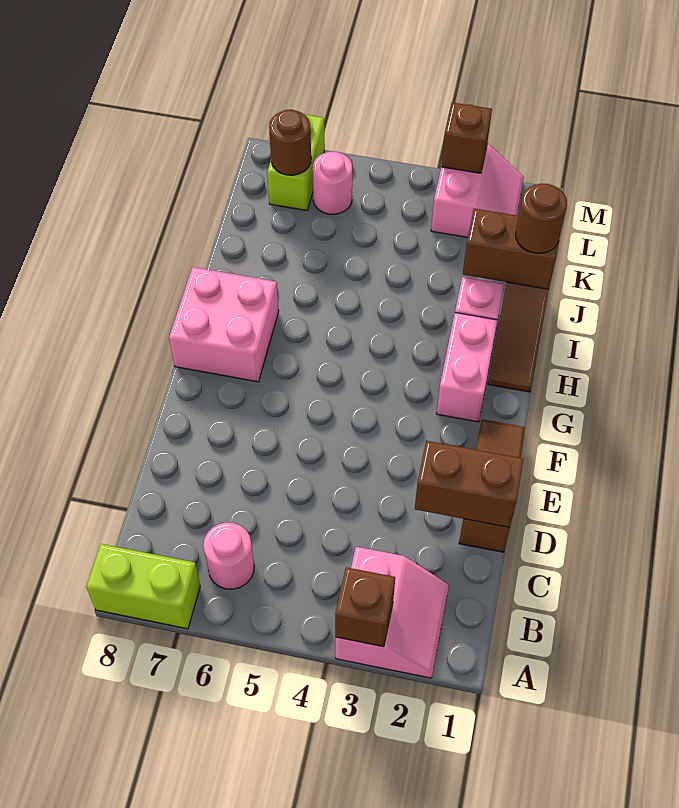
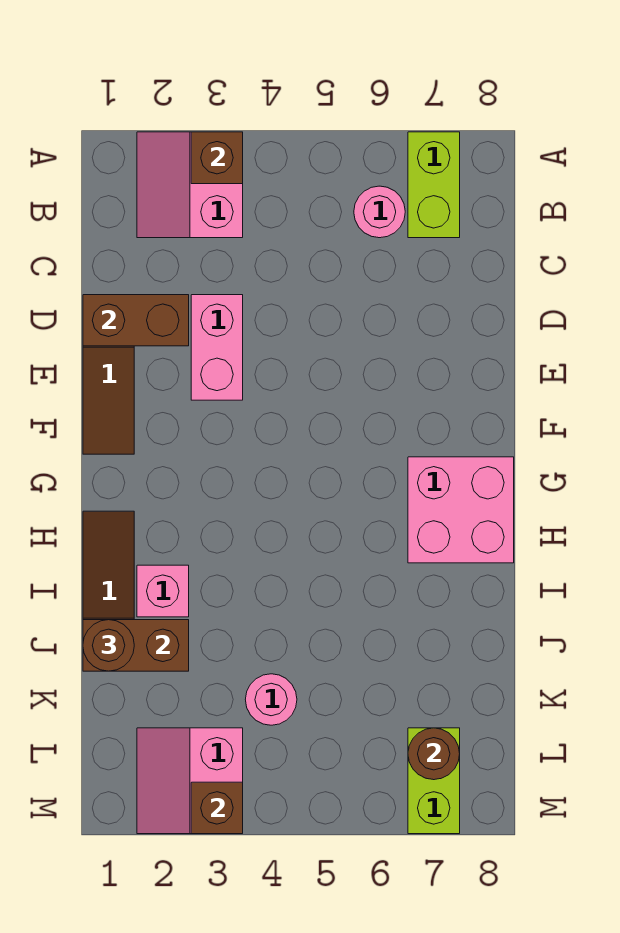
lime brick A7:A8 level 1 -> lime brick A7:B7 level 1
pink brick G2:H2 level 1 -> pink brick D3:E3 level 1
pink round brick L6 level 1 -> pink round brick K4 level 1

